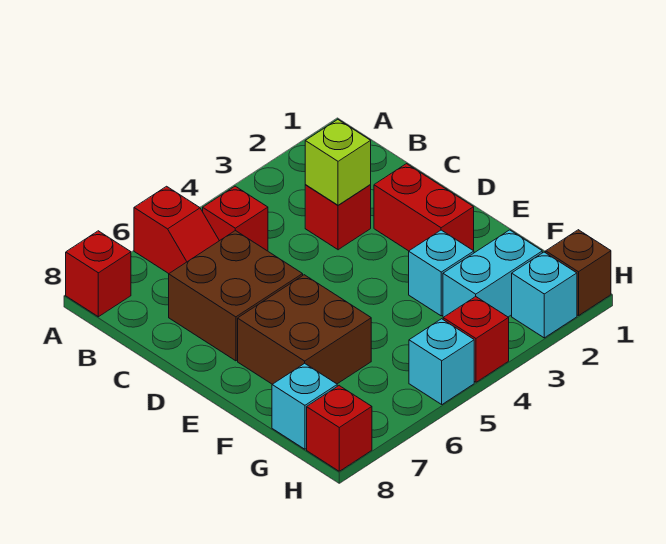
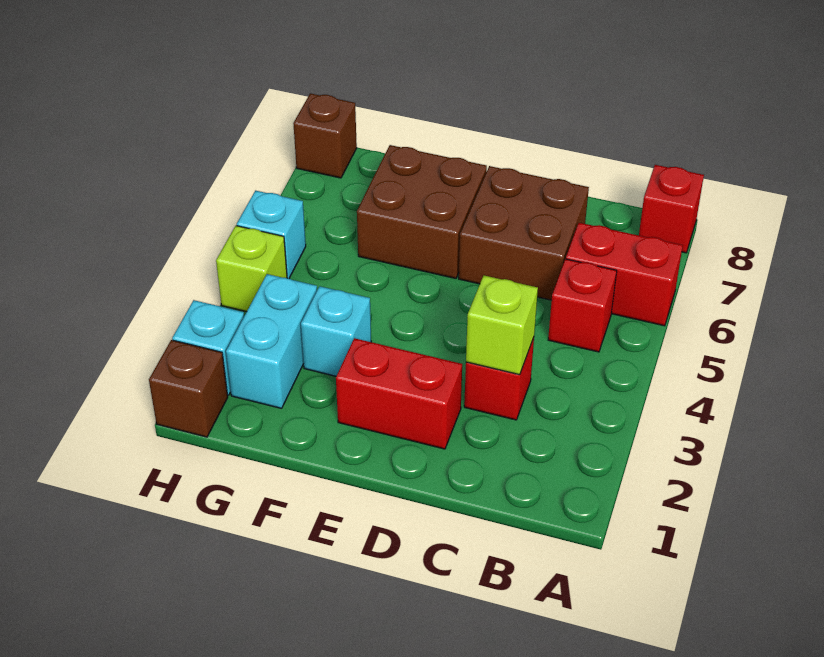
red slope A6:B6 level 1 top A -> red brick A6:B6 level 1
cyan brick G8 level 1 -> none
red brick H4 level 1 -> lime brick H4 level 1
red brick H8 level 1 -> brown brick H8 level 1

